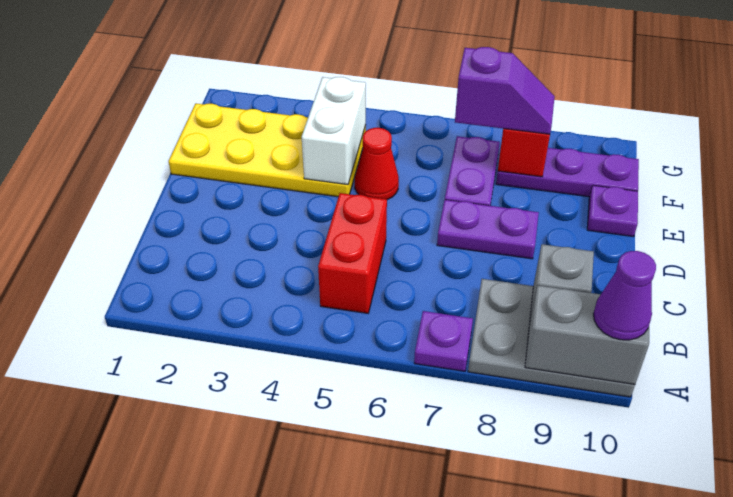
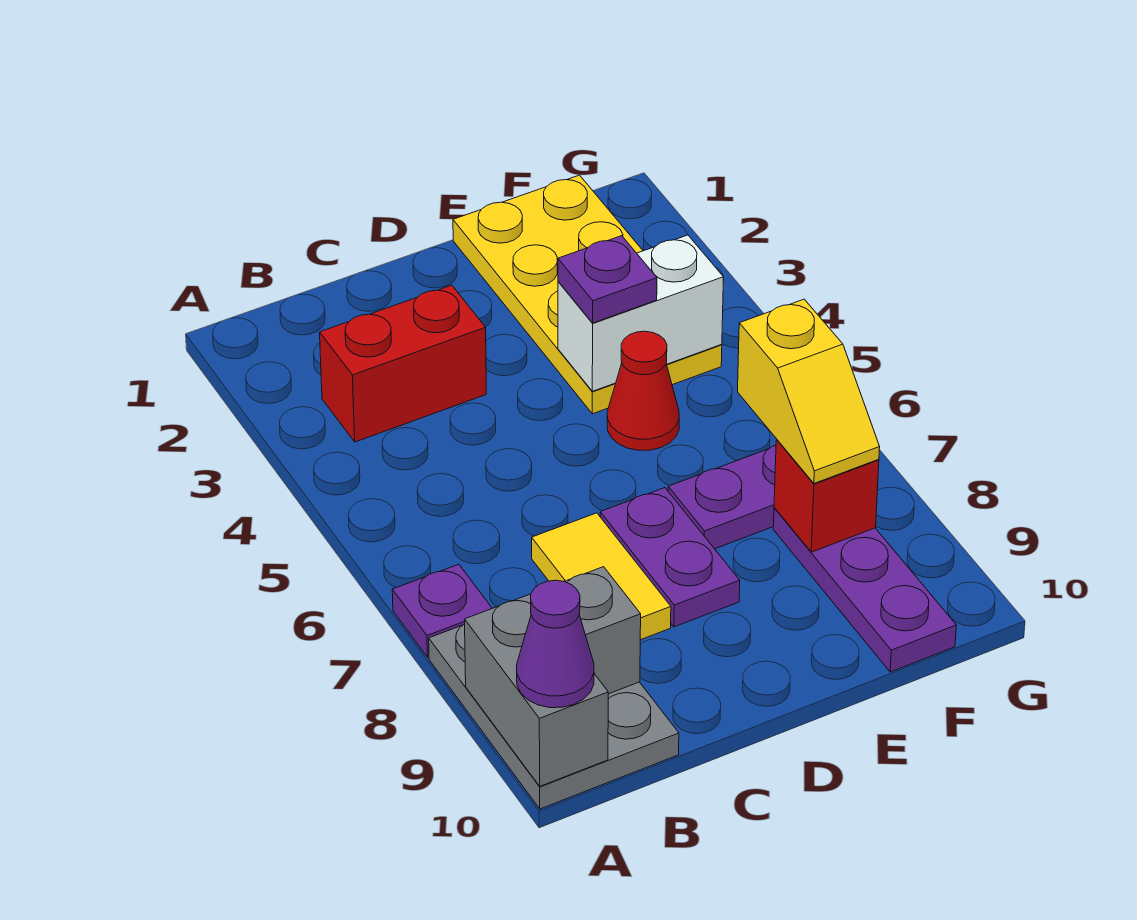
red brick B5:C5 level 1 -> red brick B3:C3 level 1
none -> yellow tile C7:C8 level 1
purple plate E10 level 1 -> purple plate E4 level 3
purple slope F7:F8 level 3 top 7 -> yellow slope F7:F8 level 3 top 7

